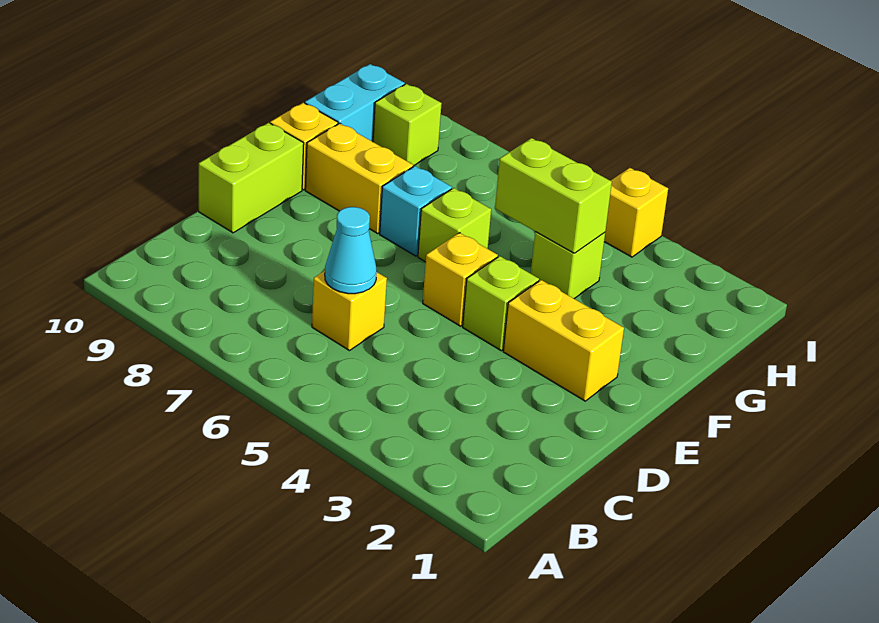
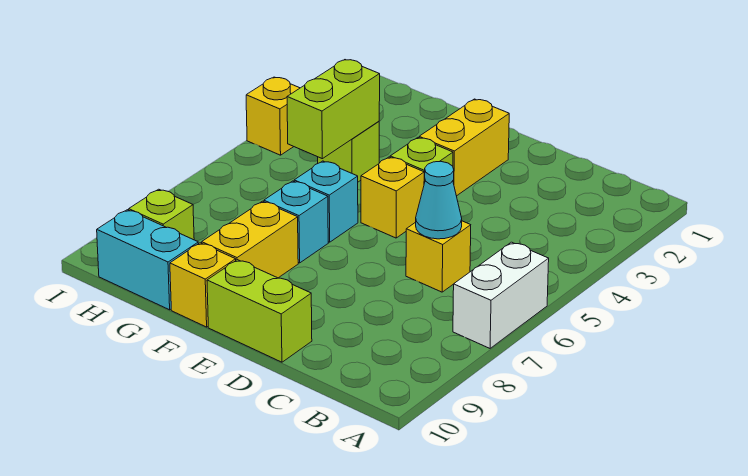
none -> white brick A6:A7 level 1
lime brick F6 level 1 -> cyan brick F6 level 1

